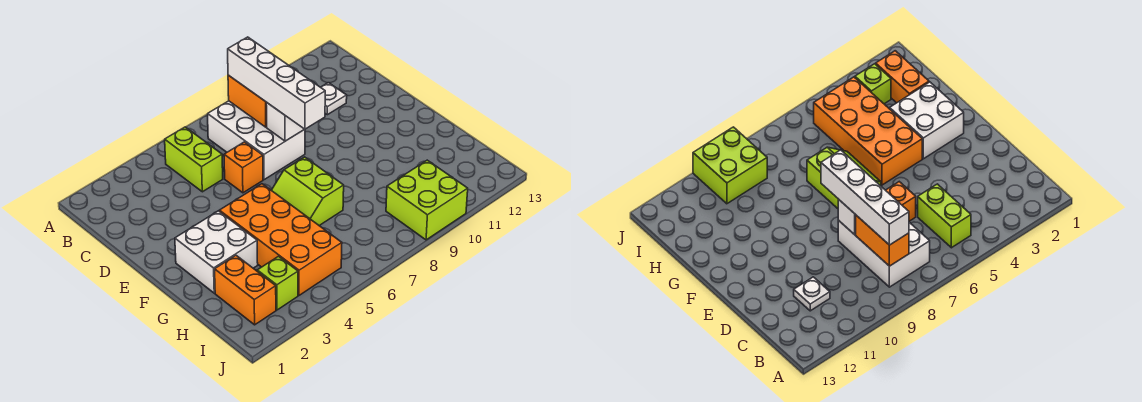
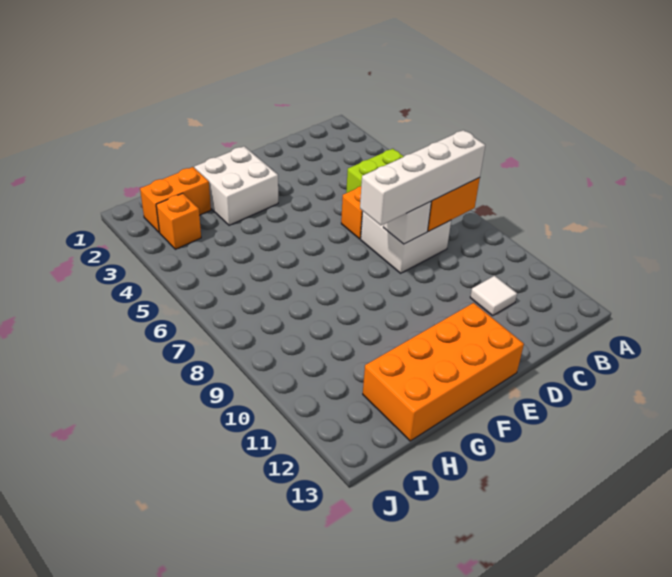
white brick B7:D8 level 1 -> white brick C7:D8 level 1
white plate C11 level 1 -> white tile C11 level 1
orange brick F4:I5 level 1 -> orange brick E12:H13 level 1
lime slope F6:G7 level 1 top 7 -> none
lime brick I3 level 1 -> orange brick I3 level 1
lime brick I9:J10 level 1 -> none

